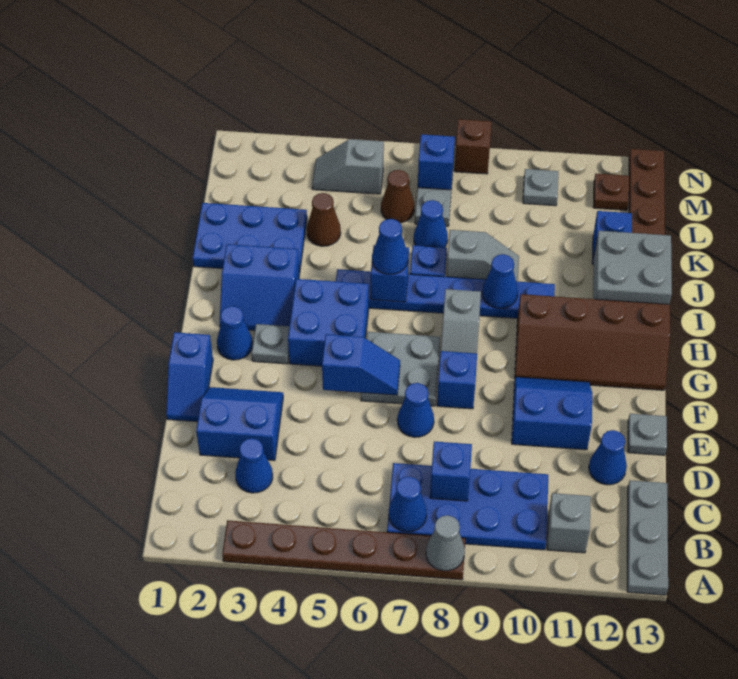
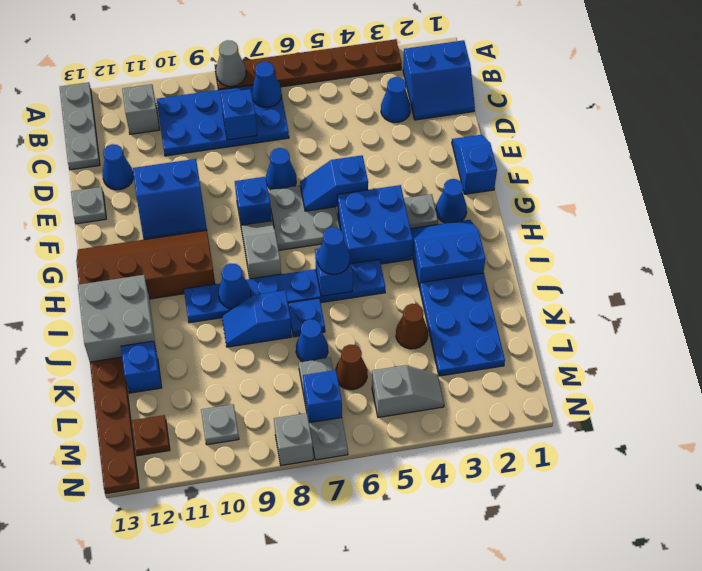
blue slope D2:E3 level 1 top D -> blue slope B1:C2 level 1 top B
blue plate J1:K3 level 1 -> blue plate J2:L3 level 1
grey slope J8:J9 level 1 top 8 -> blue slope J8:J9 level 1 top 8
brown brick N8 level 1 -> grey brick N8 level 1

